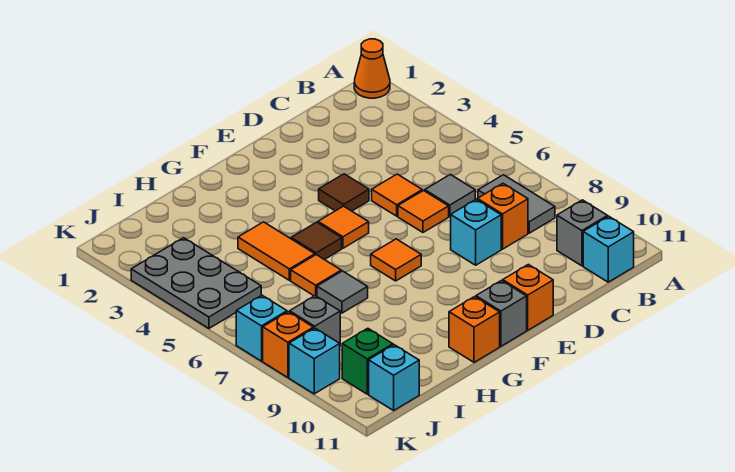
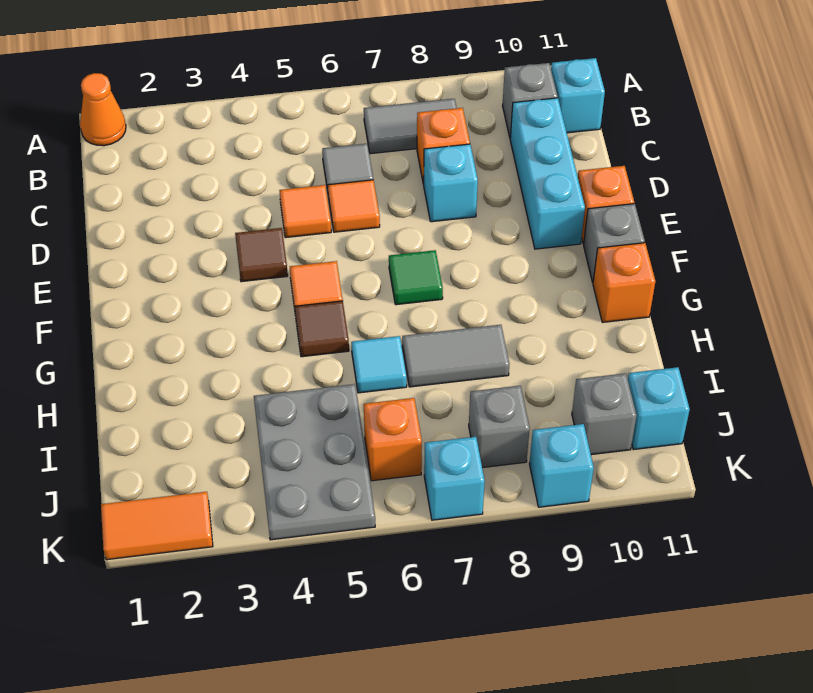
none -> cyan brick C10:E10 level 1
orange tile F7 level 1 -> green tile F7 level 1
orange tile H4:H5 level 1 -> orange tile K1:K2 level 1
orange tile H6 level 1 -> cyan tile H6 level 1
grey tile H7 level 1 -> grey tile H7:H8 level 1
grey plate J3:K5 level 1 -> grey plate I4:K5 level 1
green brick J10 level 1 -> grey brick J10 level 1
orange brick K8 level 1 -> orange brick J6 level 1

